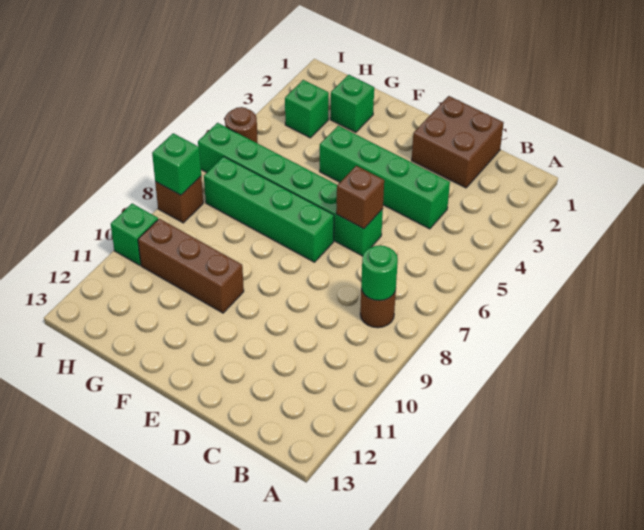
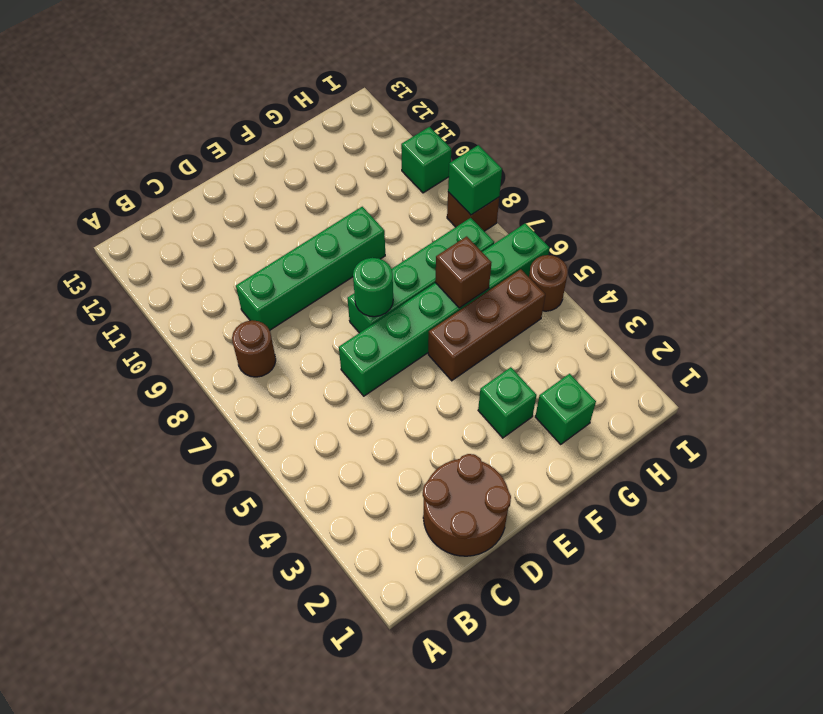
green round brick B8 level 2 -> green round brick E7 level 2
brown brick C1:D2 level 1 -> brown round brick C1:D2 level 1
green brick C4:F4 level 1 -> green brick C9:F9 level 1
brown brick D6 level 2 -> brown brick G6 level 2
brown brick F10:H10 level 1 -> brown brick F5:H5 level 1
green brick H3 level 1 -> green brick F3 level 1

